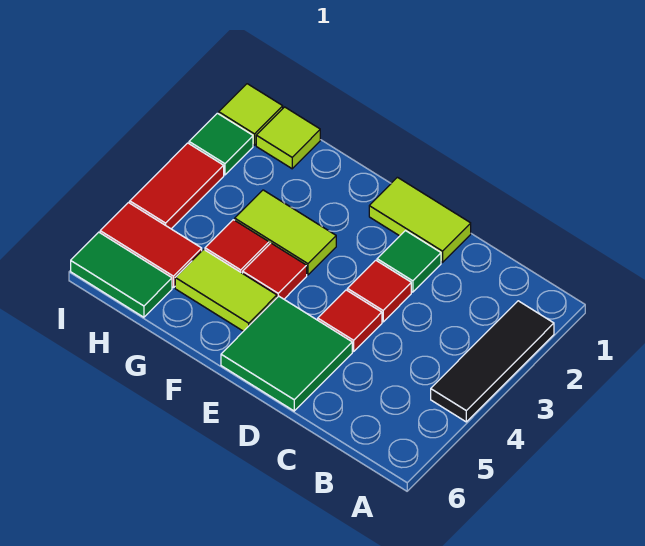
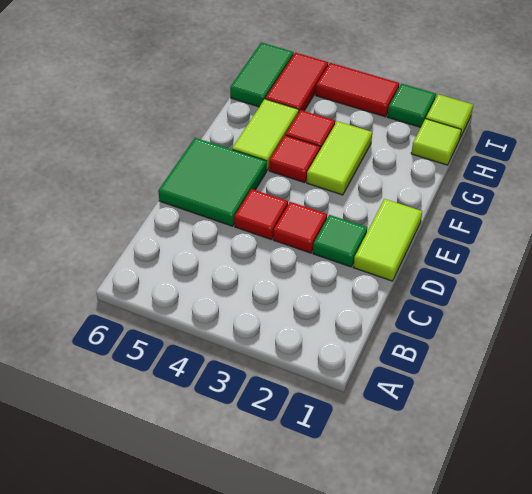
black tile A2:A4 level 1 -> none

